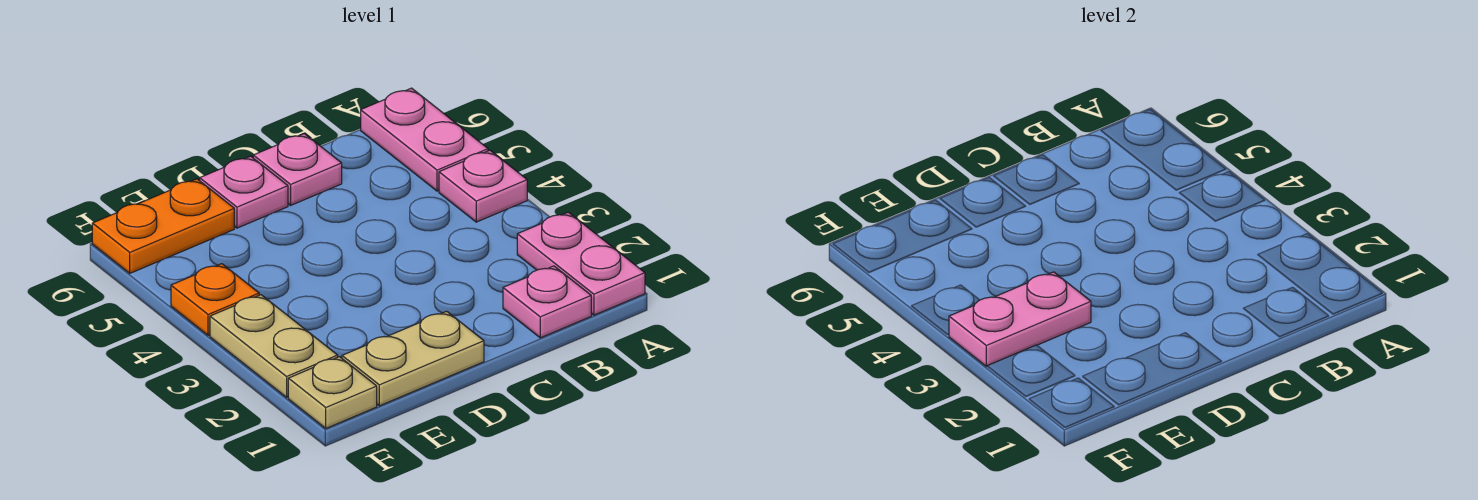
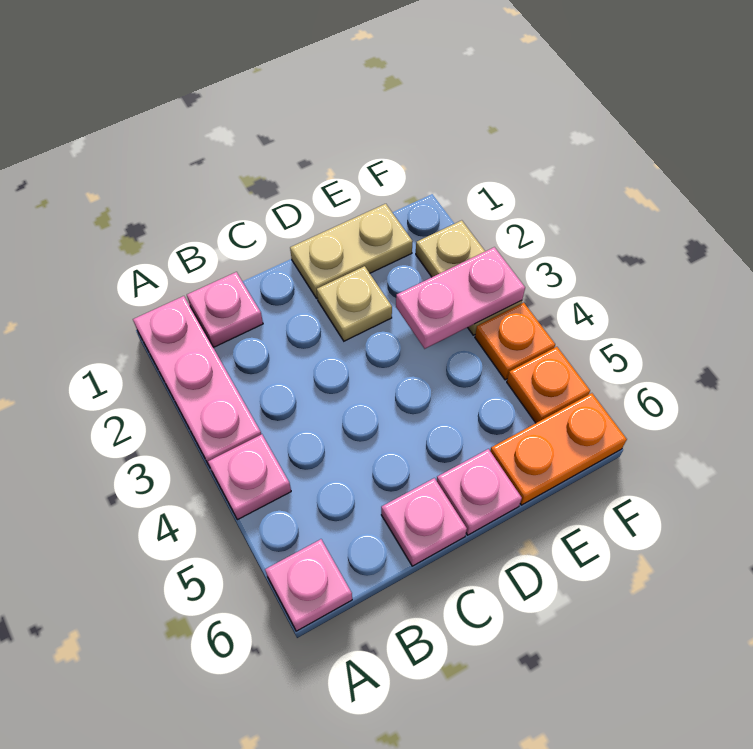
pink plate A1:A2 level 1 -> pink plate A1:A3 level 1
pink plate A5:A6 level 1 -> pink plate A6 level 1
tan plate F1 level 1 -> tan plate D2 level 1
none -> orange plate F5 level 1

